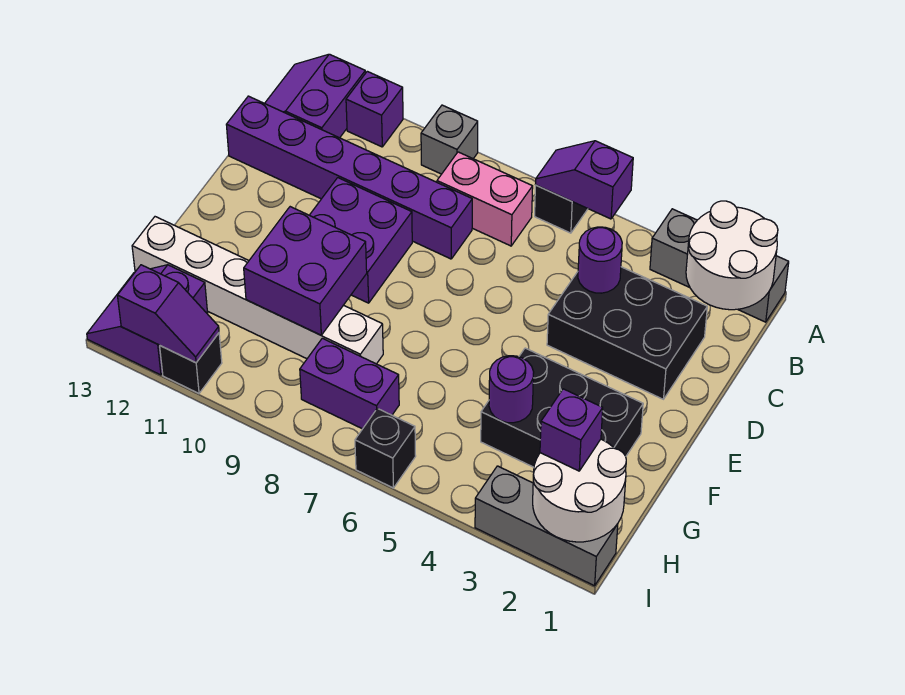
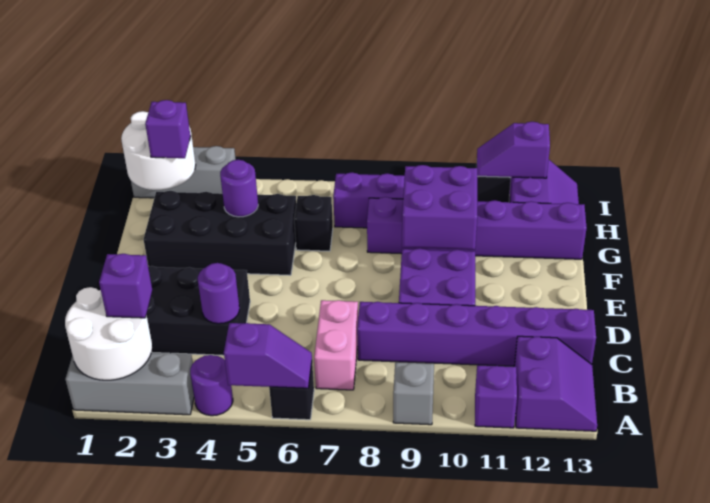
none -> purple round brick A4 level 1
none -> purple brick B2 level 3
pink brick B7:B8 level 1 -> pink brick B7:C7 level 1
black brick F2:G4 level 1 -> black brick F2:G5 level 1
white brick G8:G13 level 1 -> purple brick G8:G13 level 1
black brick I6 level 1 -> black brick G6 level 1

